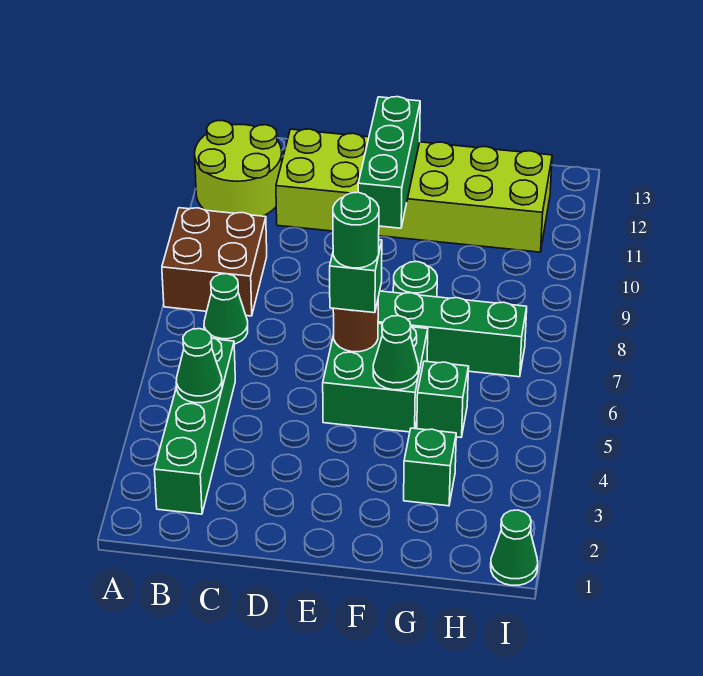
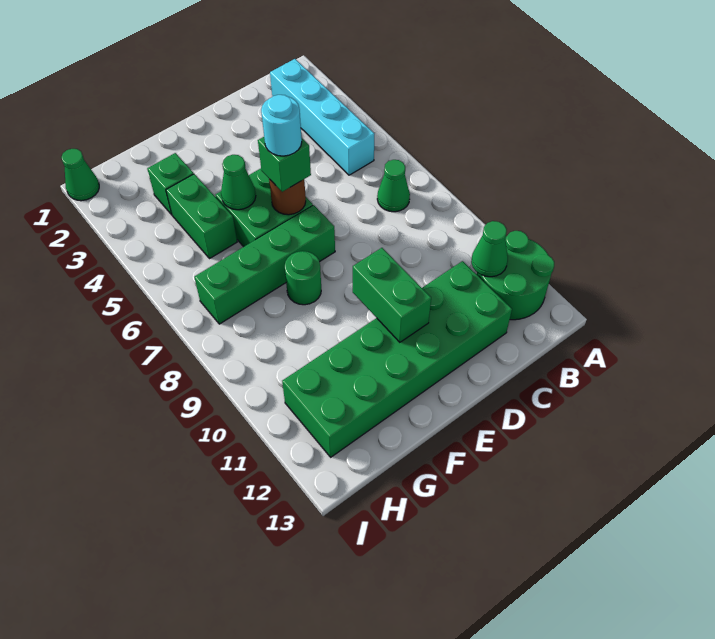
brown brick A8:B9 level 1 -> none
lime round brick A11:B12 level 1 -> green round brick A11:B12 level 1
green brick B2:B5 level 1 -> cyan brick B2:B5 level 1
green cone B4 level 2 -> green cone B11 level 2
lime brick C11:H12 level 1 -> green brick C11:H12 level 1
green round brick E6 level 4 -> cyan round brick E6 level 4
green brick E10:E12 level 2 -> green brick E10:E11 level 2
green brick G5 level 1 -> green brick G4:G5 level 1

